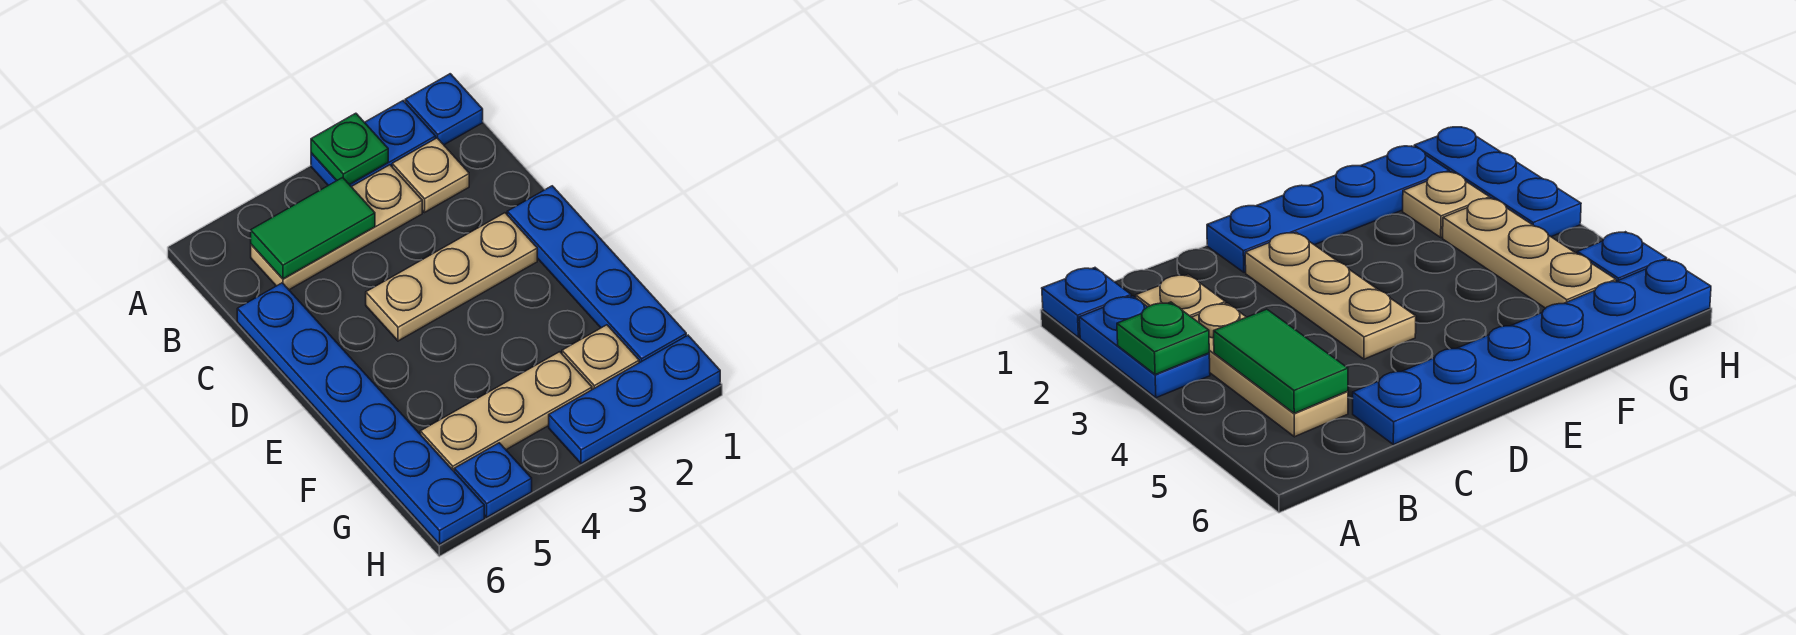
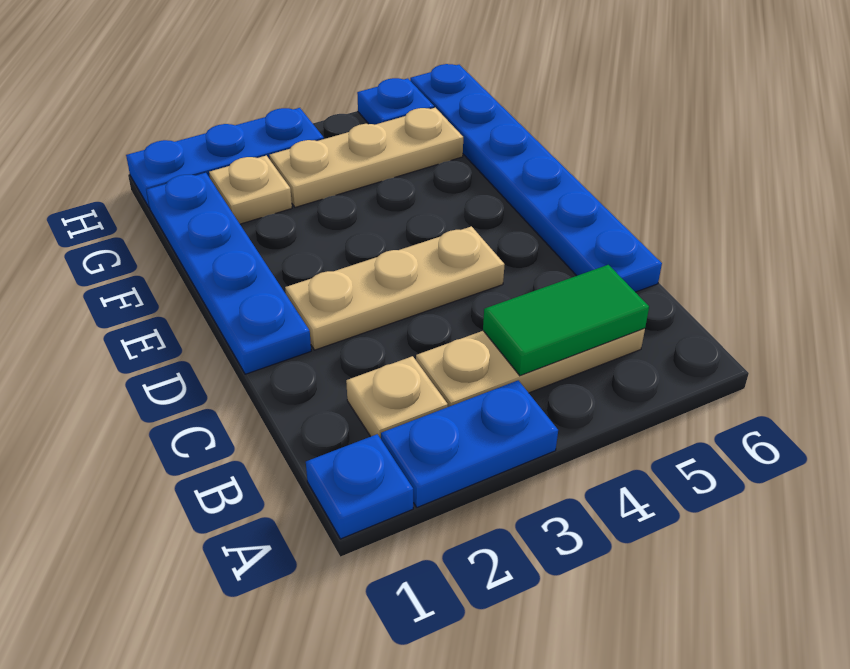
green plate A3 level 2 -> none

